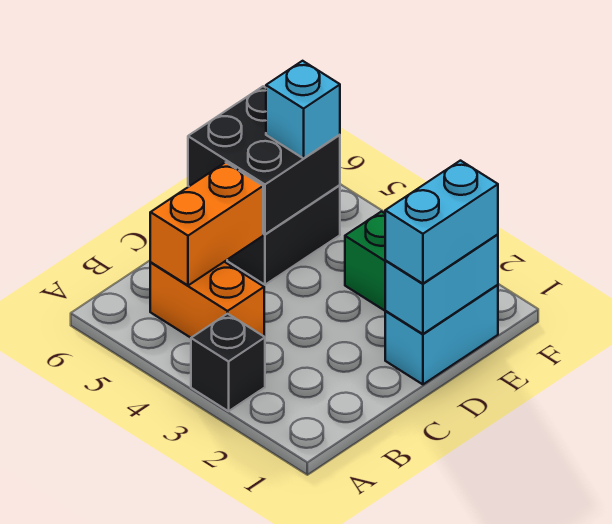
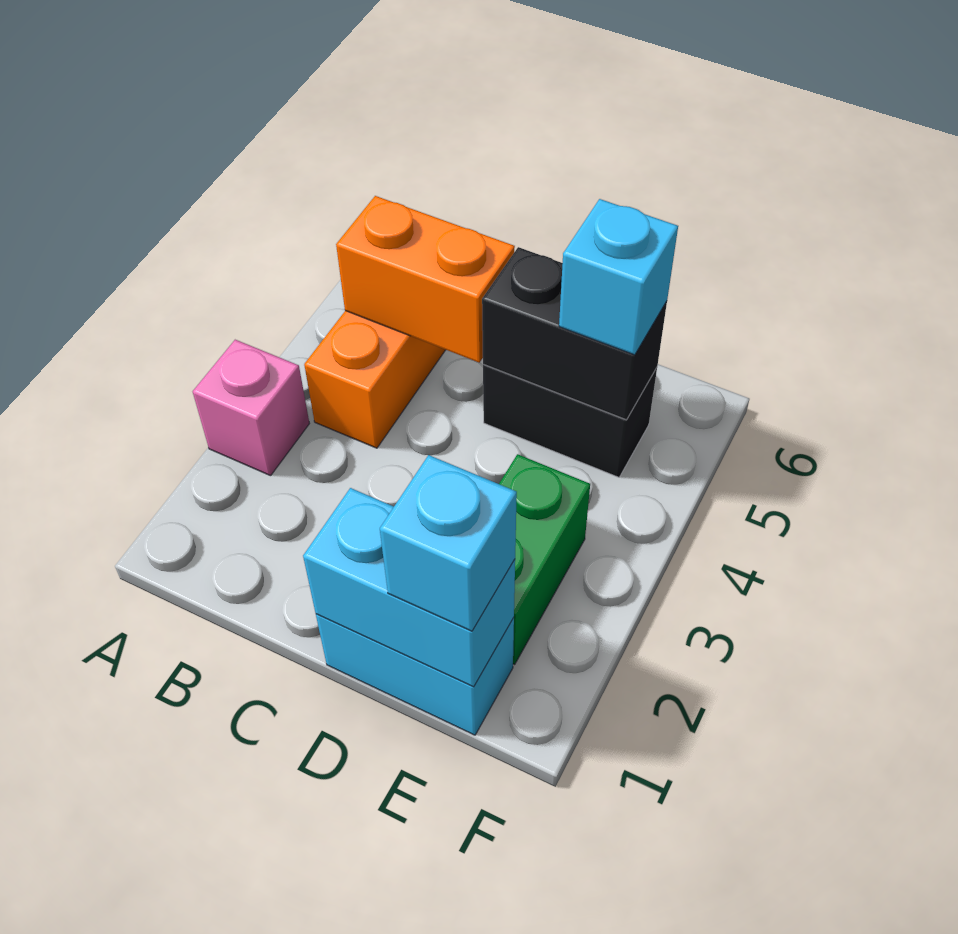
black brick A3 level 1 -> pink brick A3 level 1
cyan brick D1:E1 level 3 -> cyan brick E1 level 3
black brick D5:E6 level 2 -> black brick D5:E5 level 2

